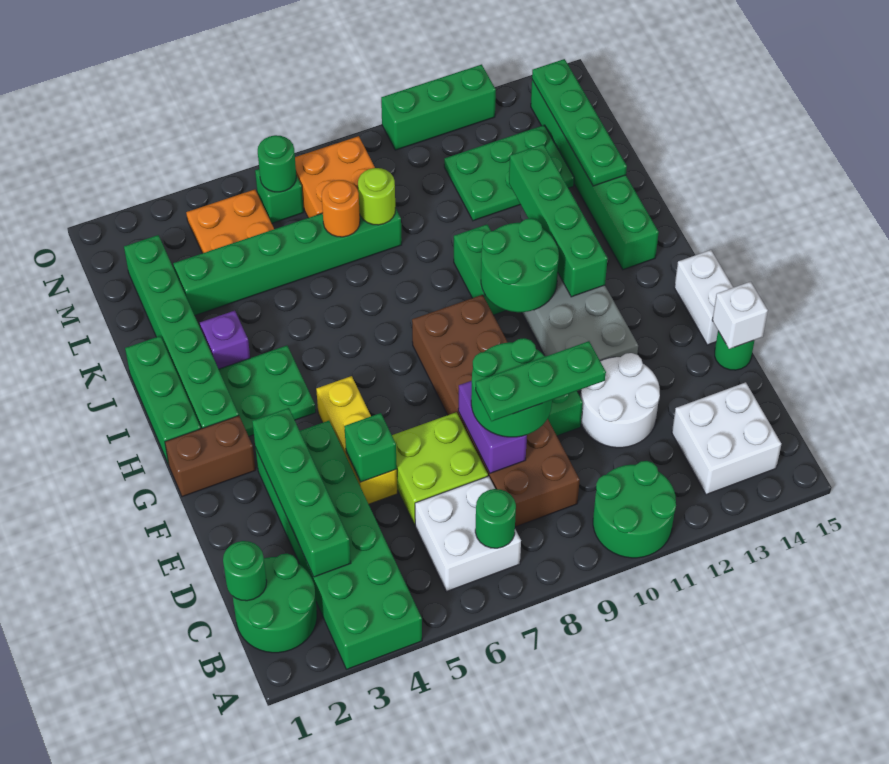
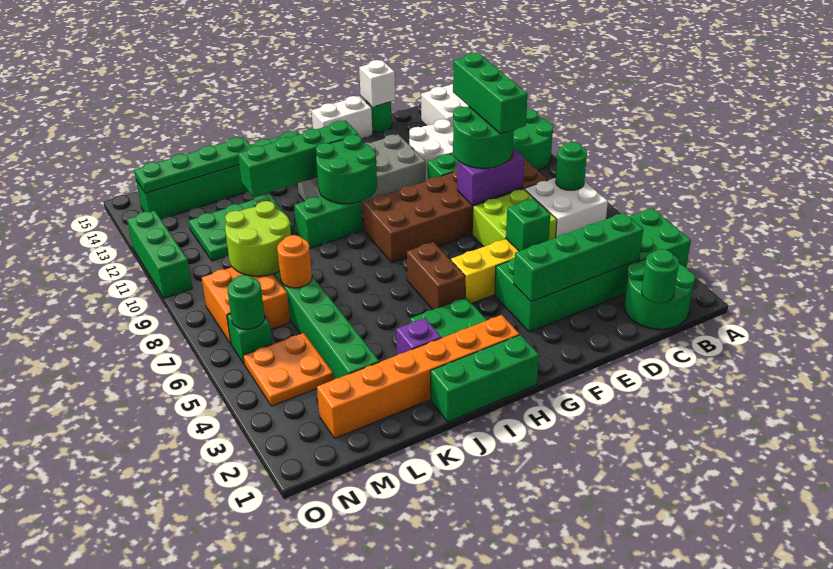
green plate D8:D10 level 4 -> green brick D8:D10 level 4
brown brick G1:G2 level 1 -> brown brick H5:H6 level 1
green brick H2:M2 level 1 -> orange brick H2:M2 level 1
lime round brick L8 level 2 -> lime round brick L8:M9 level 2
green plate L11:M13 level 1 -> green plate K11:M12 level 1

